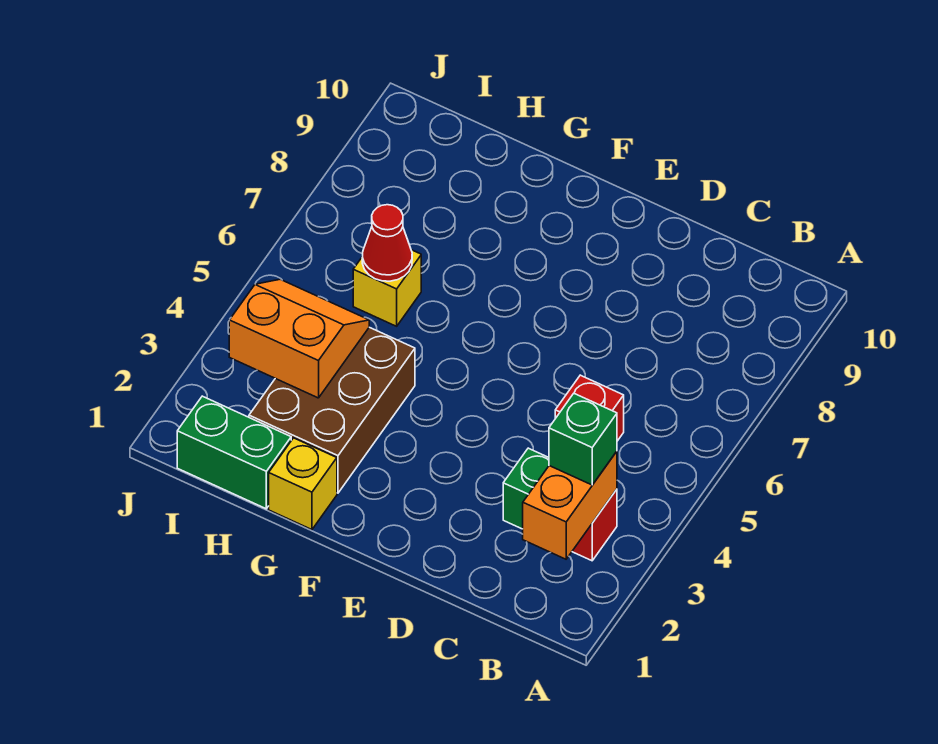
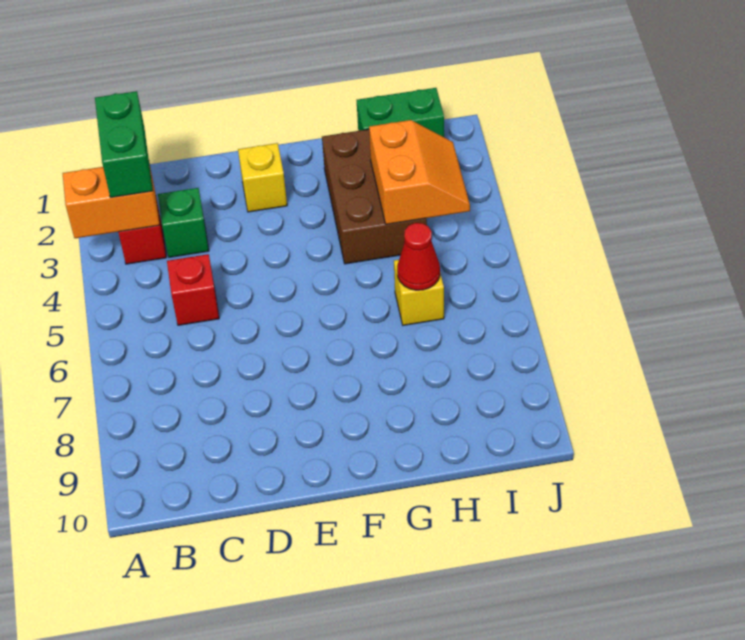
orange brick B2:B3 level 2 -> orange brick A3:B3 level 2
green brick B3 level 3 -> green brick B2:B3 level 3
yellow brick G1 level 1 -> yellow brick E2 level 1
orange slope H3:I4 level 2 top 3 -> orange slope H3:I4 level 2 top H

